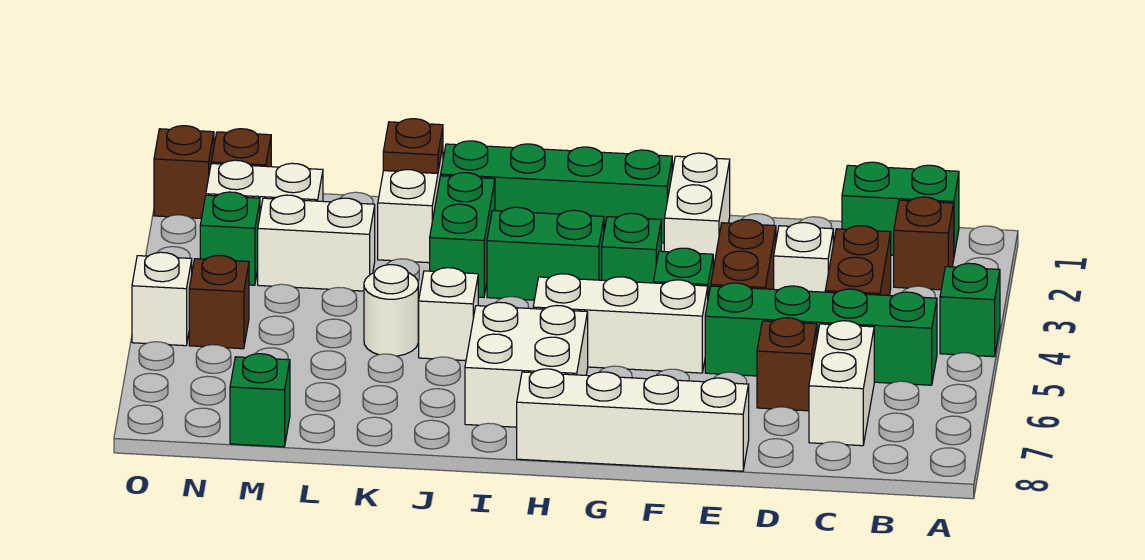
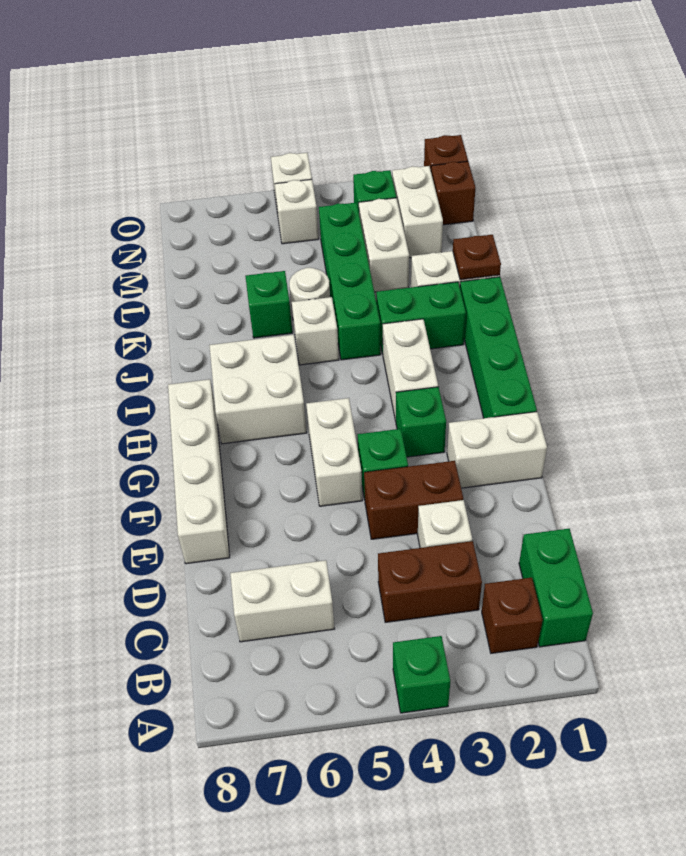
green brick B5:E5 level 1 -> green brick J4:M4 level 1
brown brick D6 level 1 -> none
white brick F5:H5 level 1 -> white brick F5:G5 level 1
green brick H3:I3 level 1 -> white brick H3:I3 level 1
green brick M8 level 1 -> green brick K6 level 1
brown brick N5 level 1 -> white brick N5 level 1

